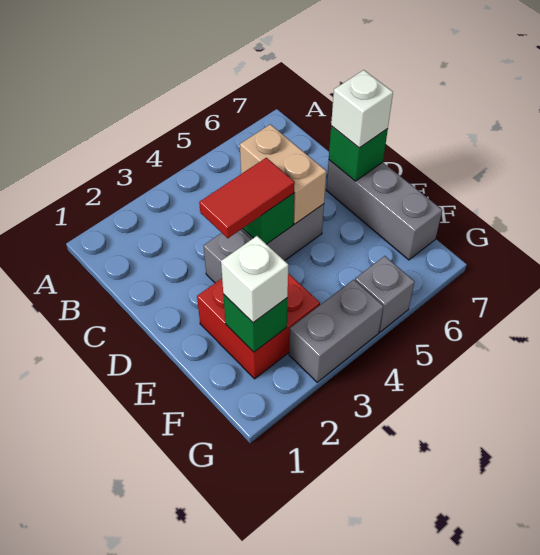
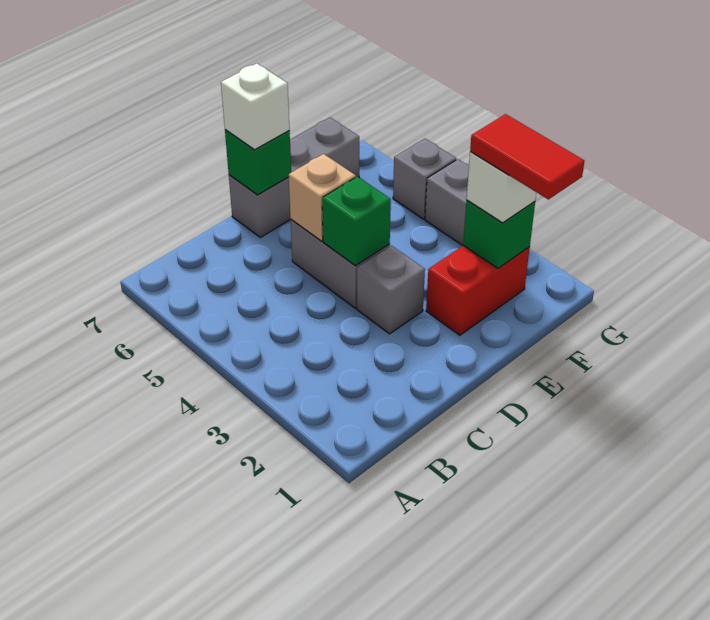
tan brick C5:D5 level 2 -> tan brick D5 level 2
red tile D3:D4 level 3 -> red tile F1:F2 level 4
red brick E2:F3 level 1 -> red brick E2:F2 level 1

